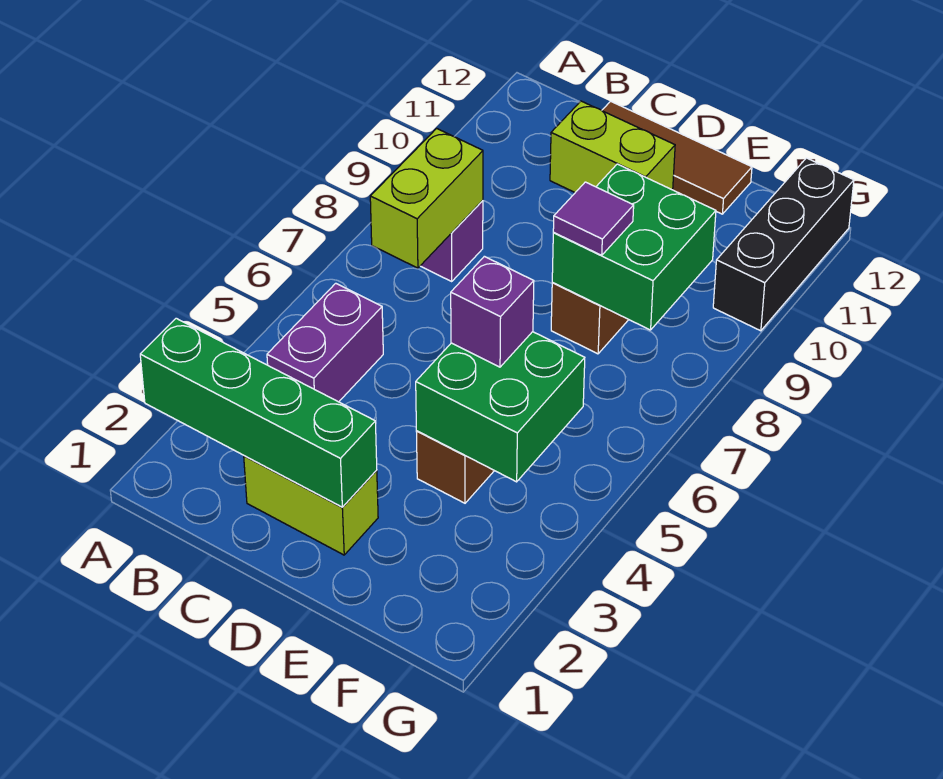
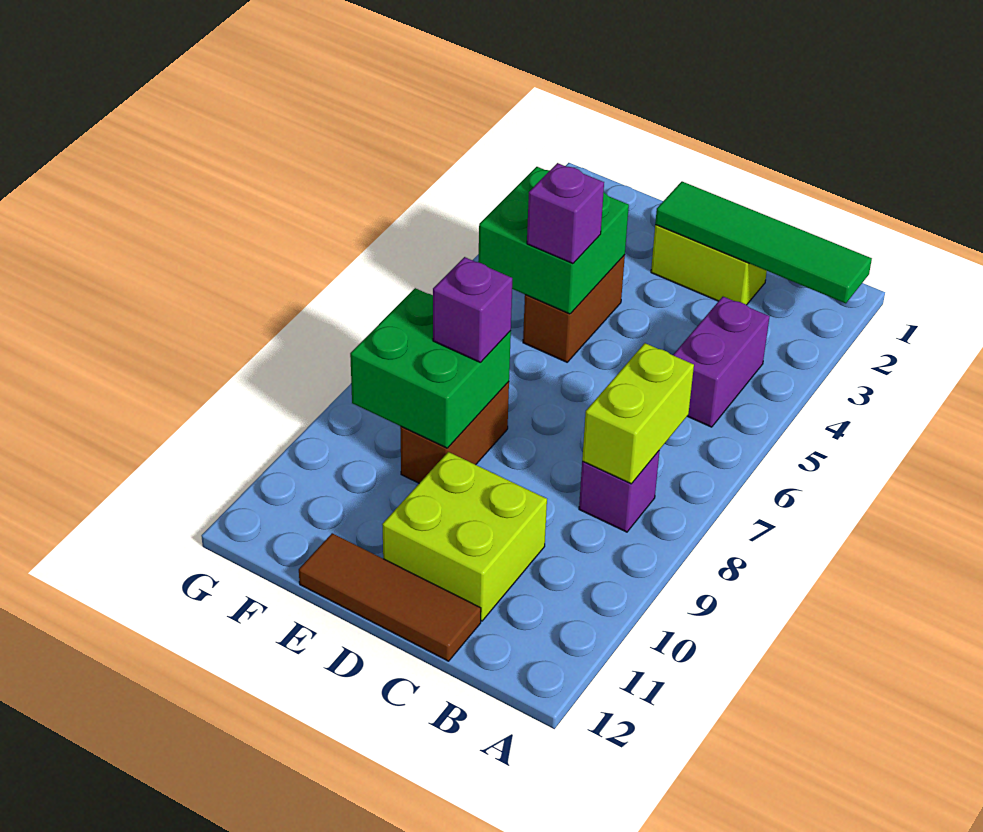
green brick A2:D2 level 2 -> green tile A2:D2 level 2
lime brick C11:D11 level 1 -> lime brick C10:D11 level 1
purple tile E8 level 3 -> purple brick E8 level 3
black brick G10:G12 level 1 -> none

